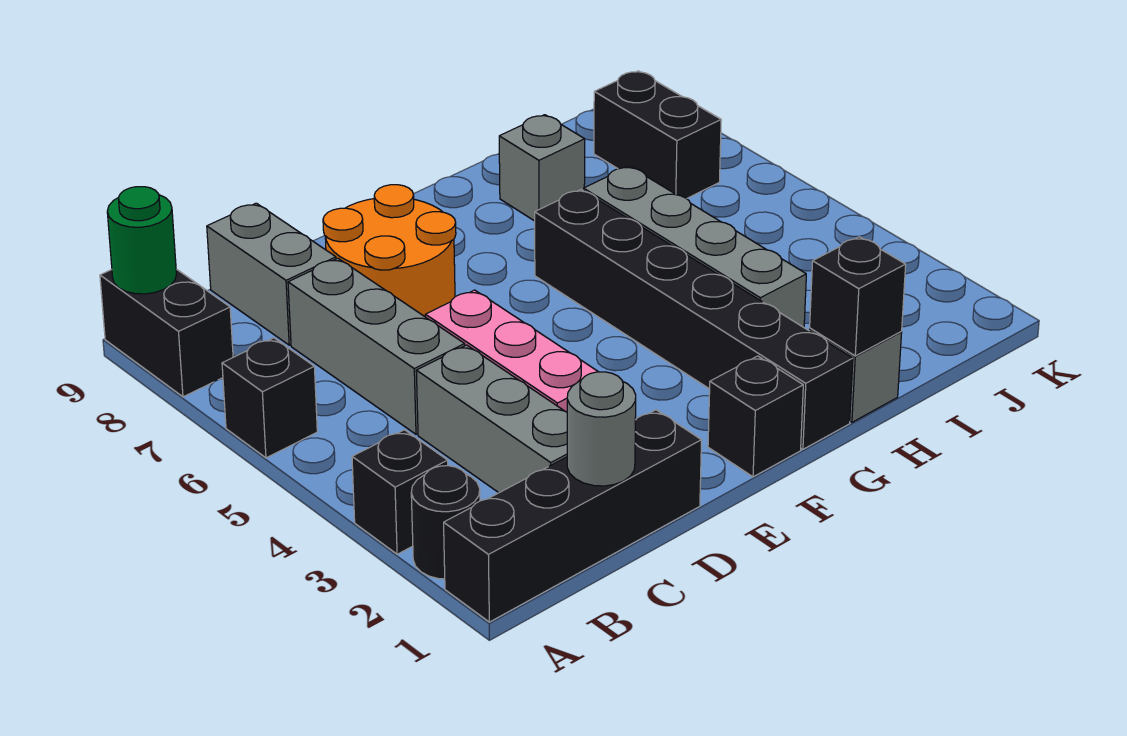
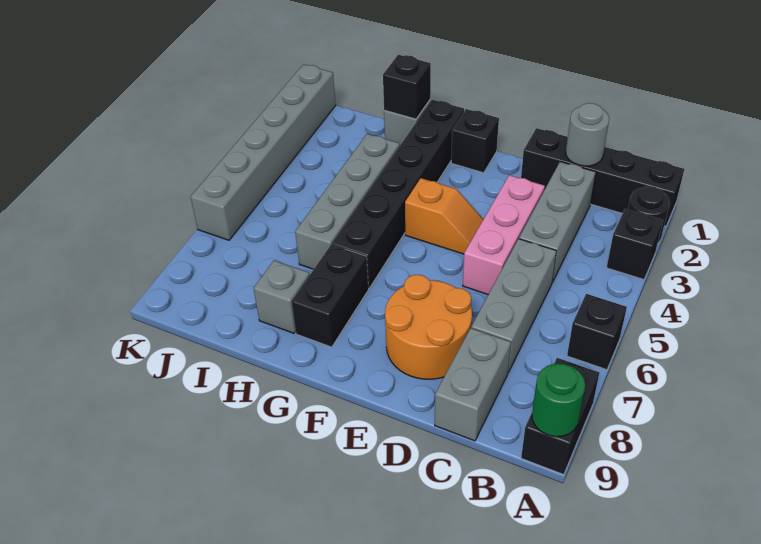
none -> orange slope E4:F4 level 1 top F
black brick J7:J8 level 1 -> black brick G7:G8 level 1
none -> grey brick K1:K6 level 1

